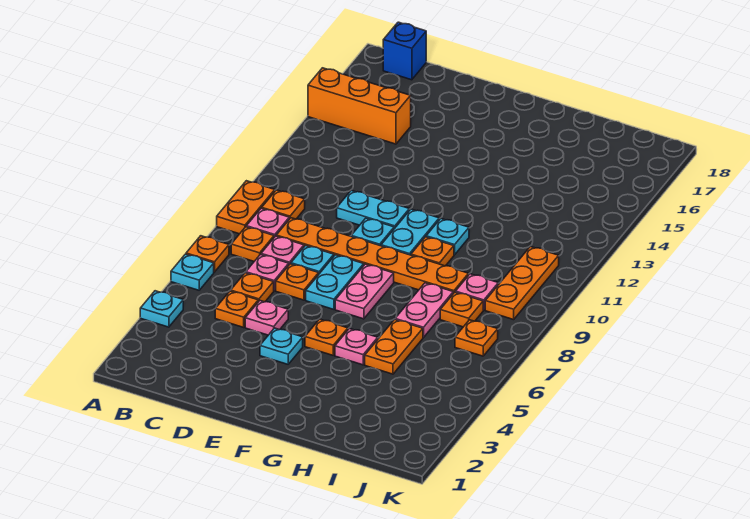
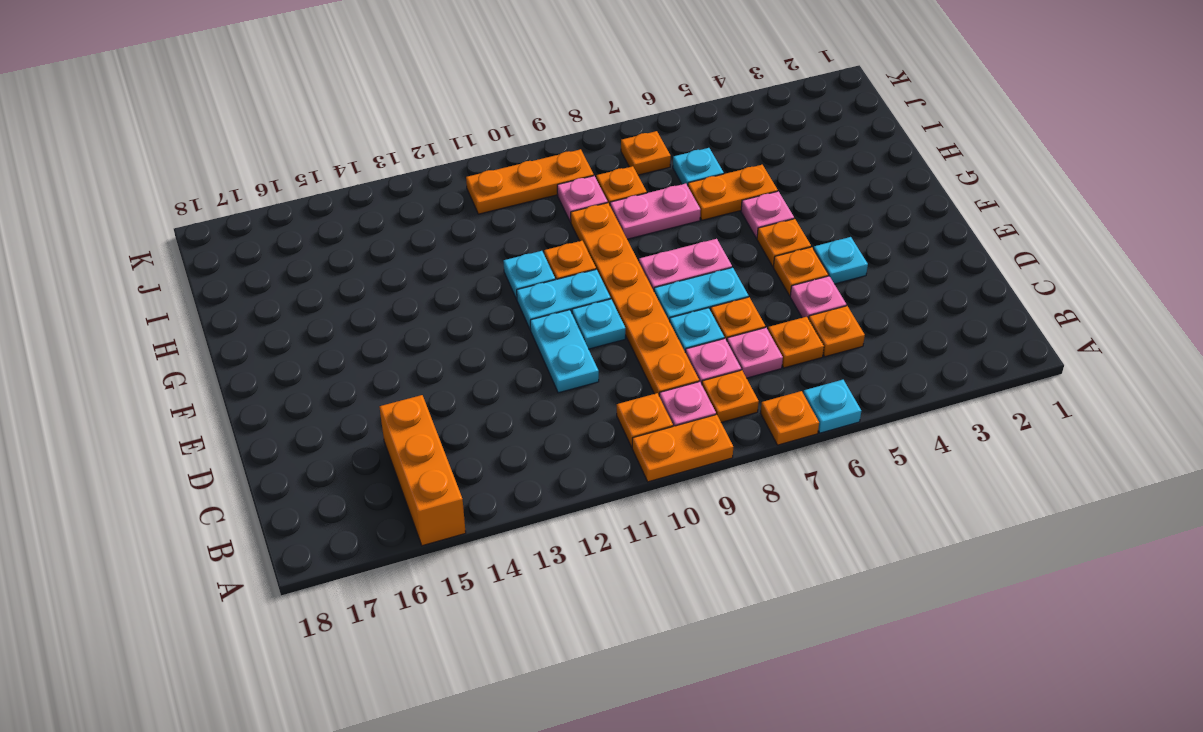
cyan plate A4 level 1 -> cyan plate I6 level 1
blue brick B18 level 1 -> none
none -> orange plate E5 level 1

